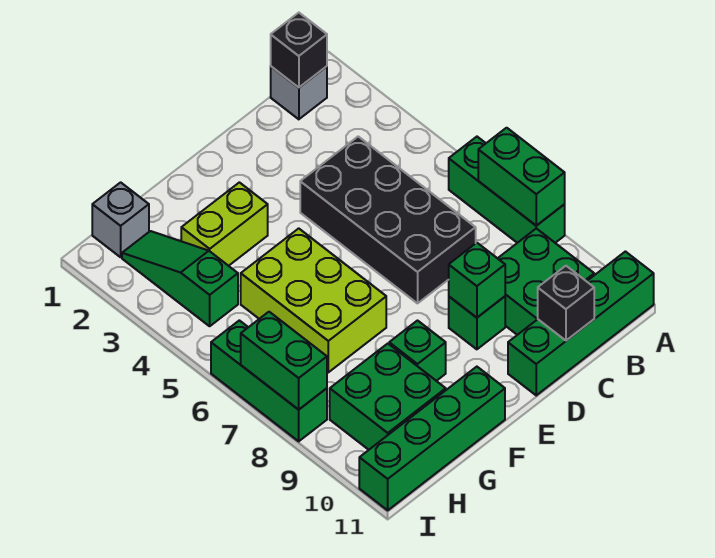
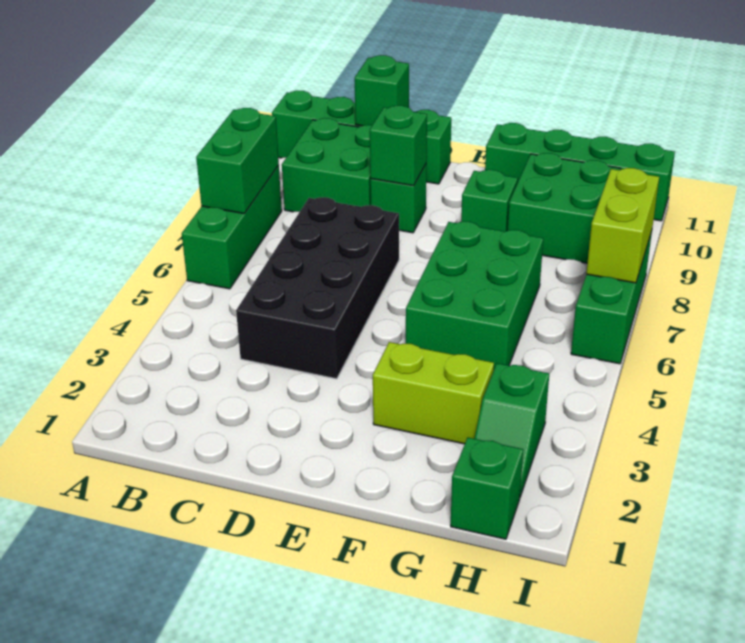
grey brick B1 level 1 -> none
black brick B1 level 2 -> none
black brick C11 level 2 -> green brick C11 level 2
lime brick F5:G7 level 1 -> green brick F5:G7 level 1
grey brick H1 level 1 -> green brick H1 level 1
green slope H2:H4 level 1 top 4 -> green slope H2:H3 level 1 top 3
green brick I7:I8 level 2 -> lime brick I7:I8 level 2

